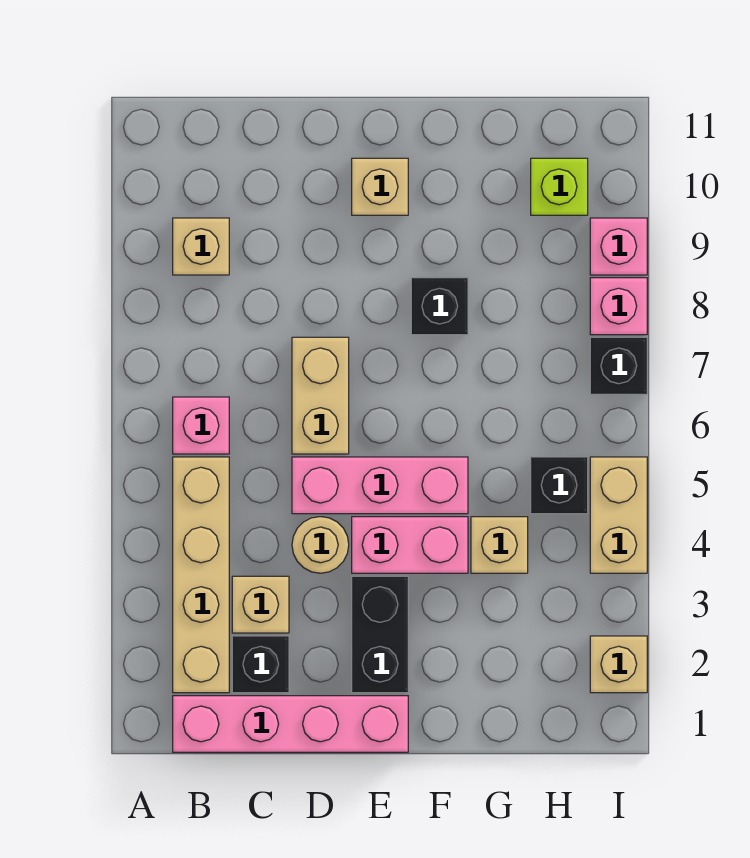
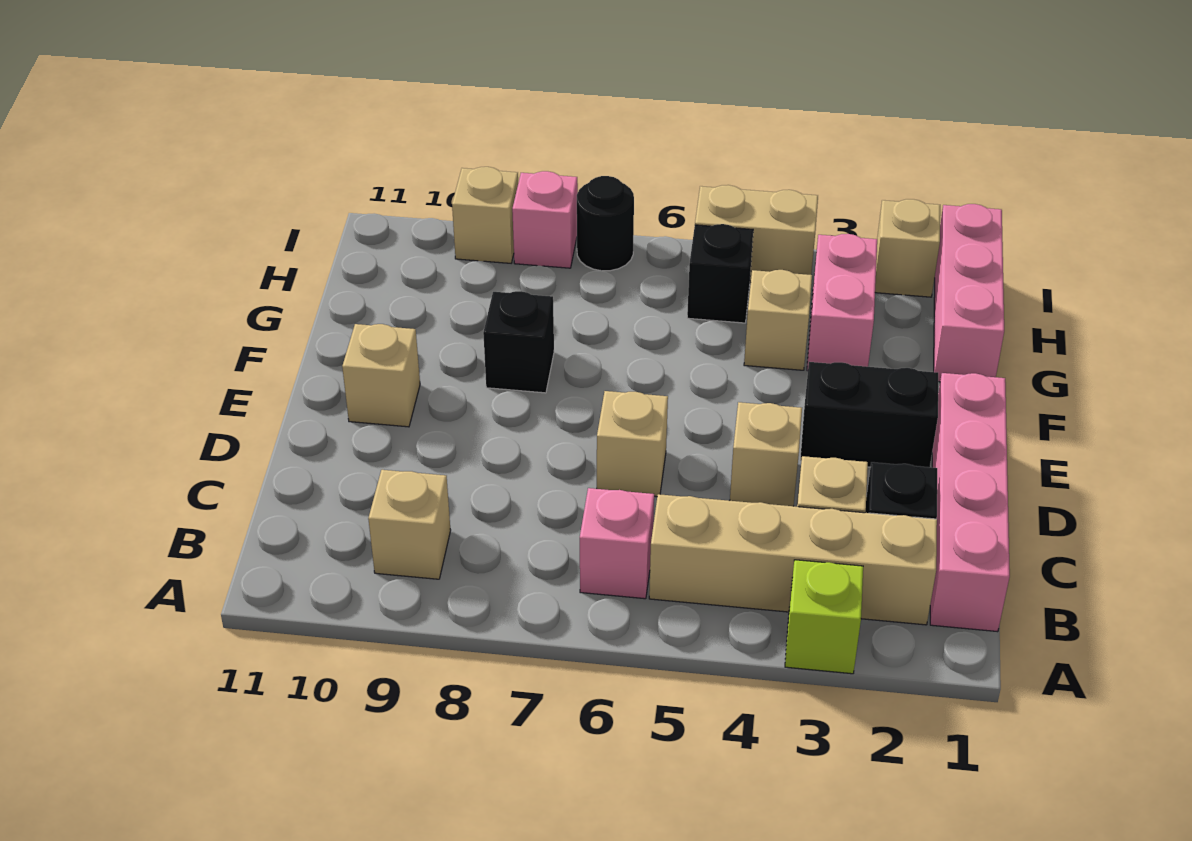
tan round brick D4 level 1 -> tan brick D4 level 1
pink brick D5:F5 level 1 -> pink brick G1:I1 level 1
tan brick D6:D7 level 1 -> tan brick D6 level 1
pink brick E4:F4 level 1 -> pink brick G3:H3 level 1
lime brick H10 level 1 -> lime brick A3 level 1
black brick I7 level 1 -> black round brick I7 level 1
pink brick I9 level 1 -> tan brick I9 level 1

